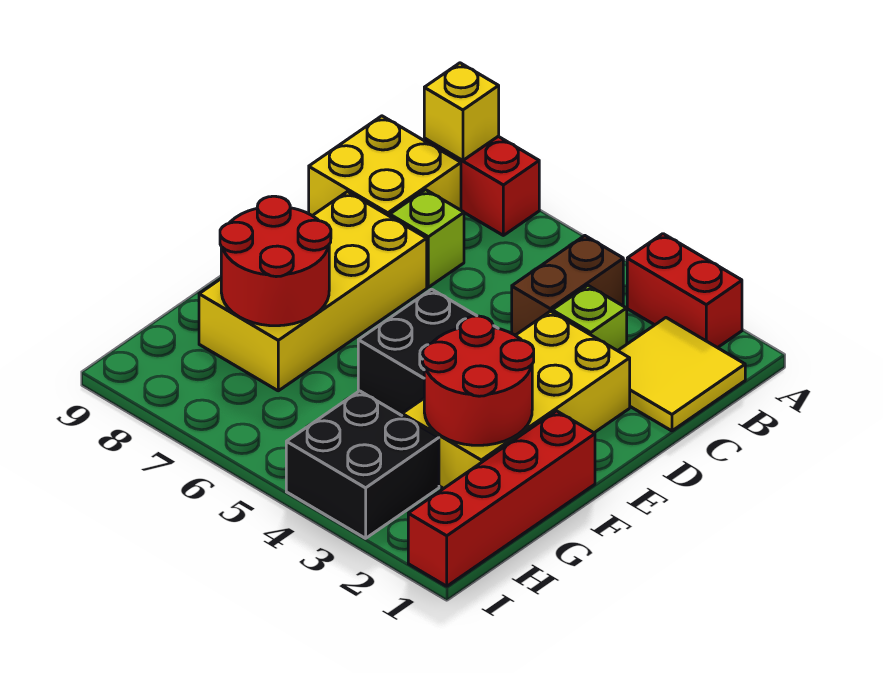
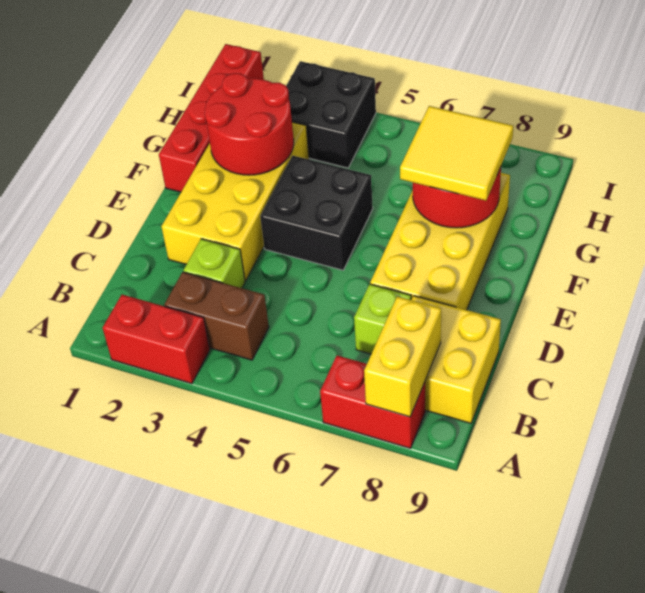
yellow brick A8 level 2 -> yellow brick A8:B8 level 2
yellow tile B1:C2 level 1 -> yellow tile F7:G8 level 3
brown brick B4:C4 level 1 -> brown brick B3:B4 level 1

